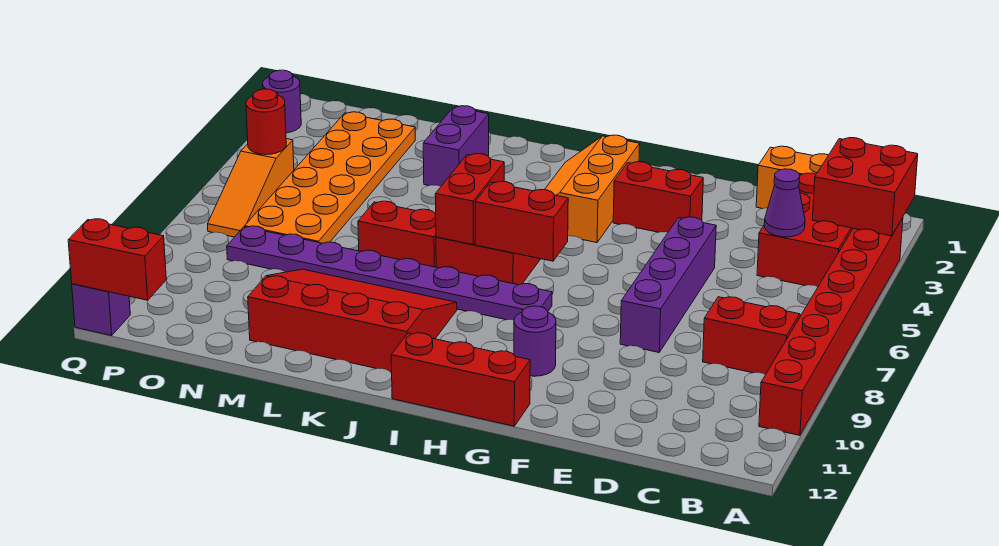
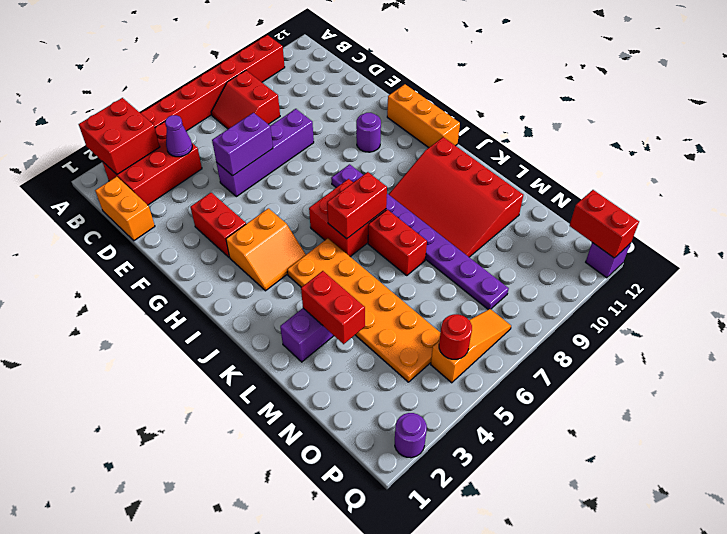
none -> purple brick E5:E6 level 2
red brick G12:I12 level 1 -> orange brick G12:I12 level 1
orange slope H2:I4 level 1 top H -> orange slope H3:I4 level 1 top H
red brick H7:I7 level 2 -> red brick L3:M3 level 2
orange plate N2:O7 level 1 -> orange plate J4:O5 level 1

